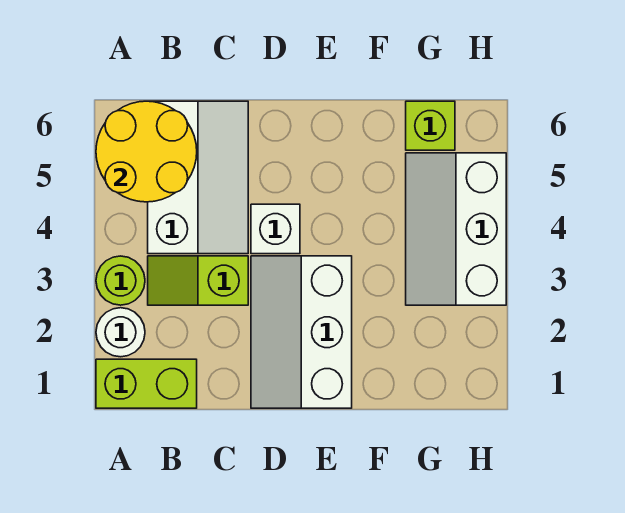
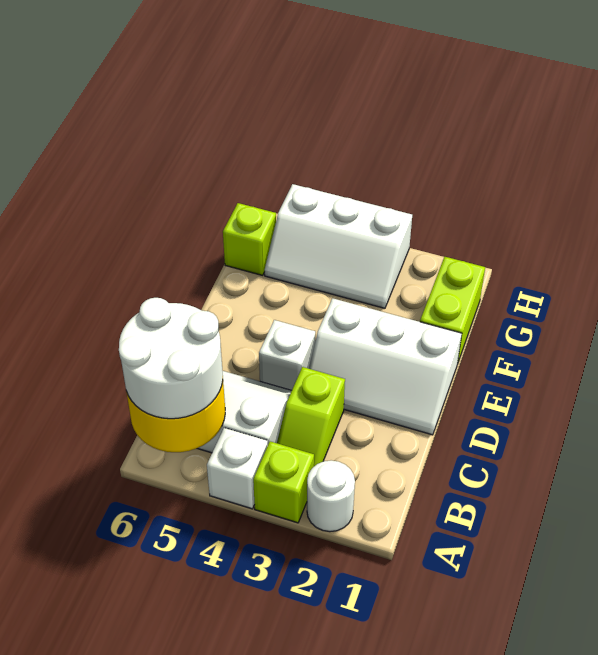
lime brick A1:B1 level 1 -> lime brick F1:G1 level 1
lime round brick A3 level 1 -> lime brick A3 level 1
none -> white brick A4 level 1
none -> white round brick A5:B6 level 3

